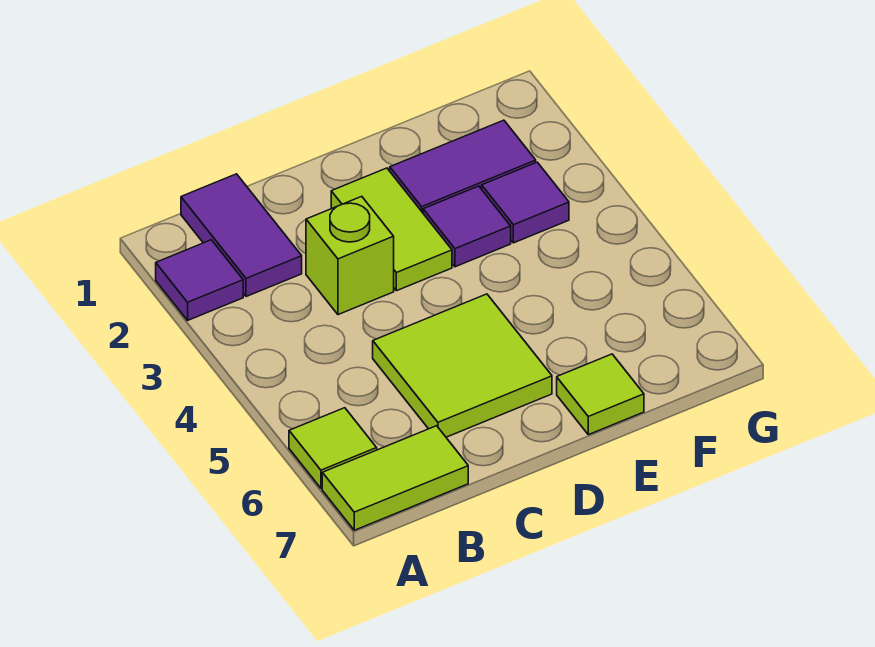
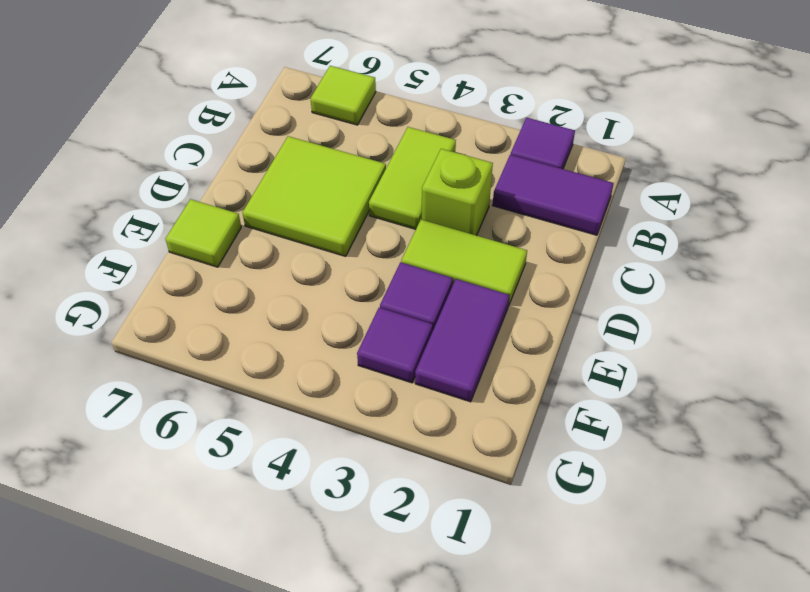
lime tile A7:B7 level 1 -> lime tile B4:C4 level 1

